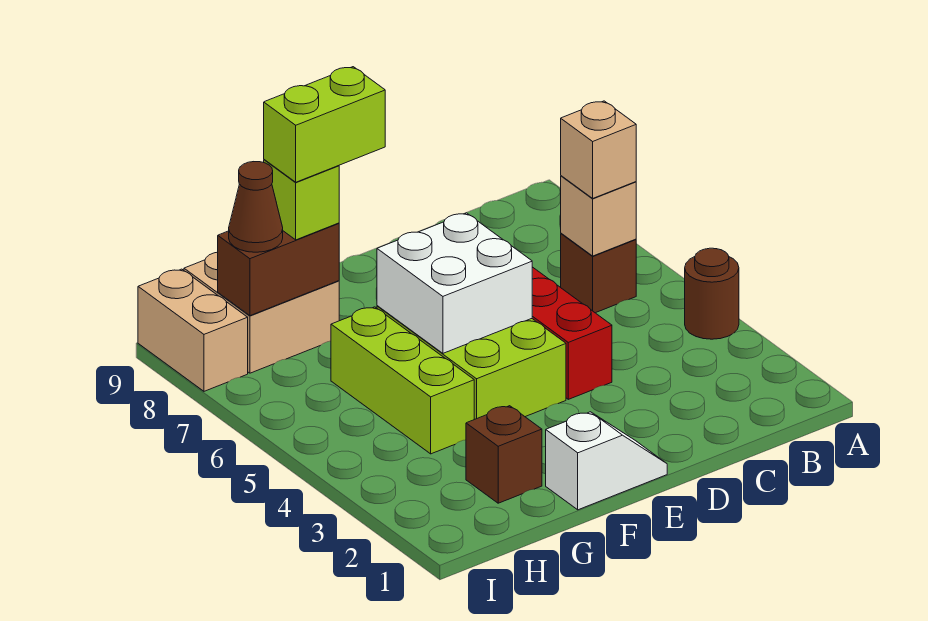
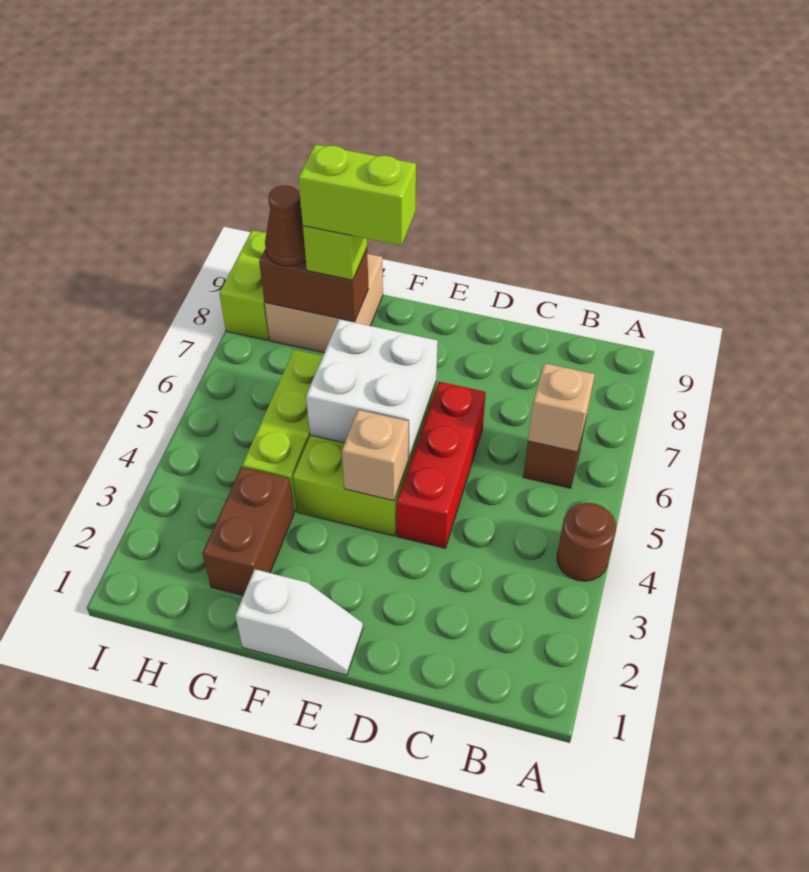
tan brick B6 level 3 -> tan brick E4 level 2
brown brick G2 level 1 -> brown brick G2:G3 level 1
tan brick I8:I9 level 1 -> lime brick I8:I9 level 1

